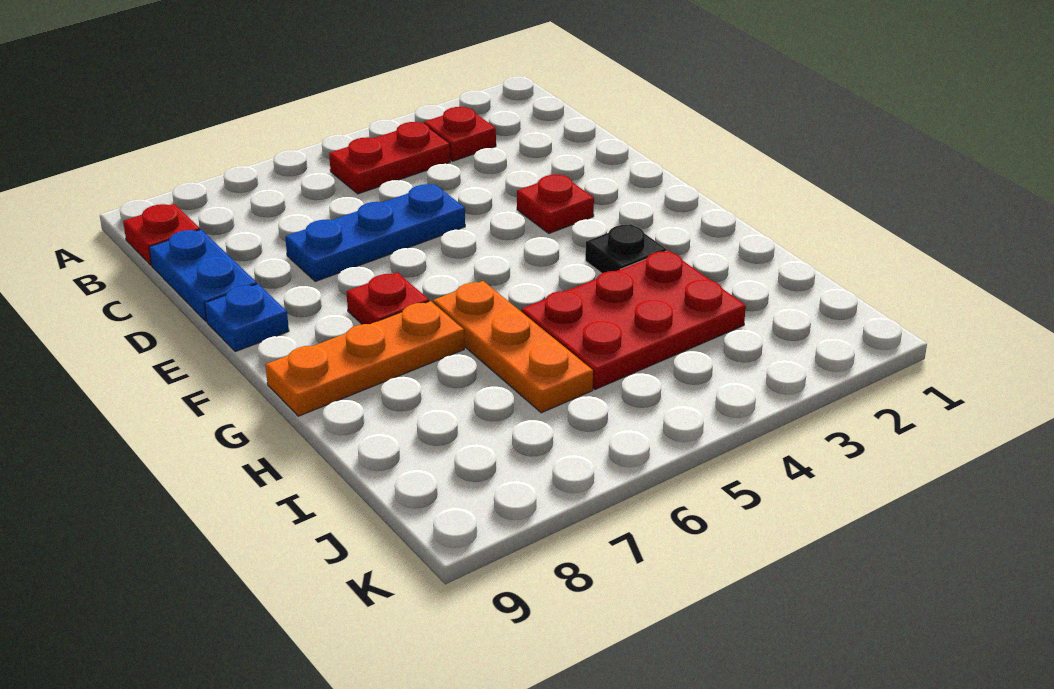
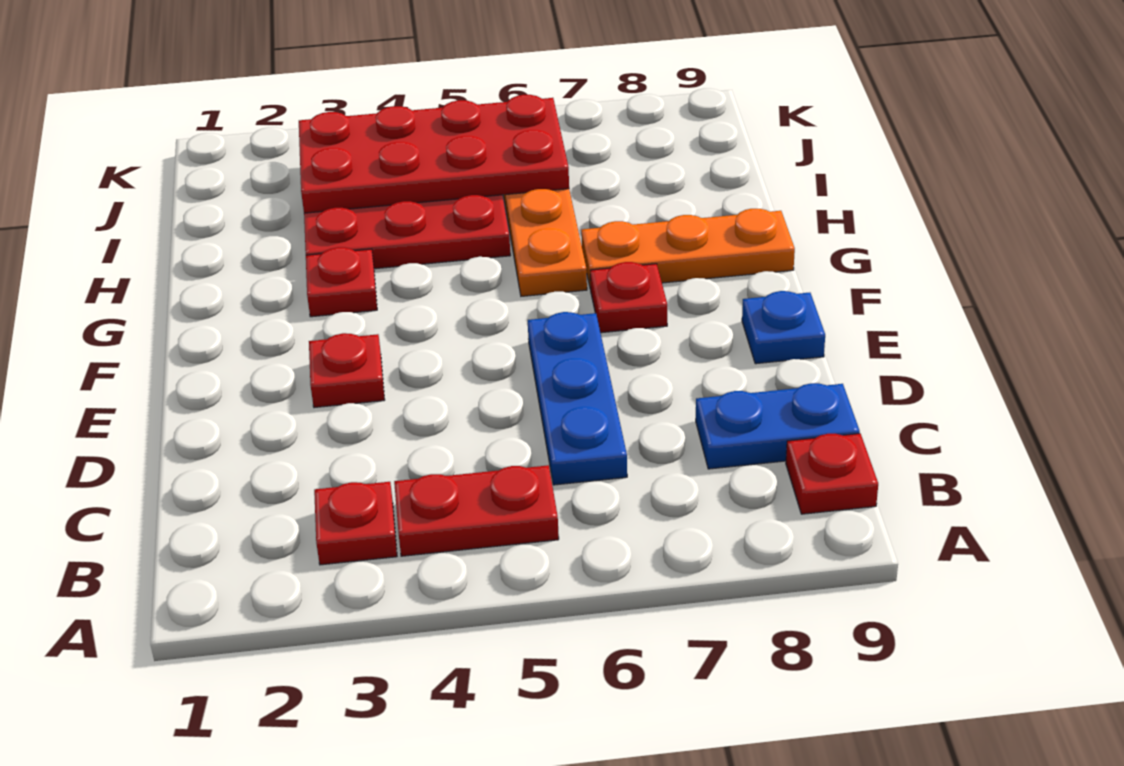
blue plate C9:D9 level 1 -> blue plate C8:C9 level 1
blue plate D5:D7 level 1 -> blue plate C6:E6 level 1
black plate G3 level 1 -> red plate G3 level 1
none -> red plate I3:J6 level 2

